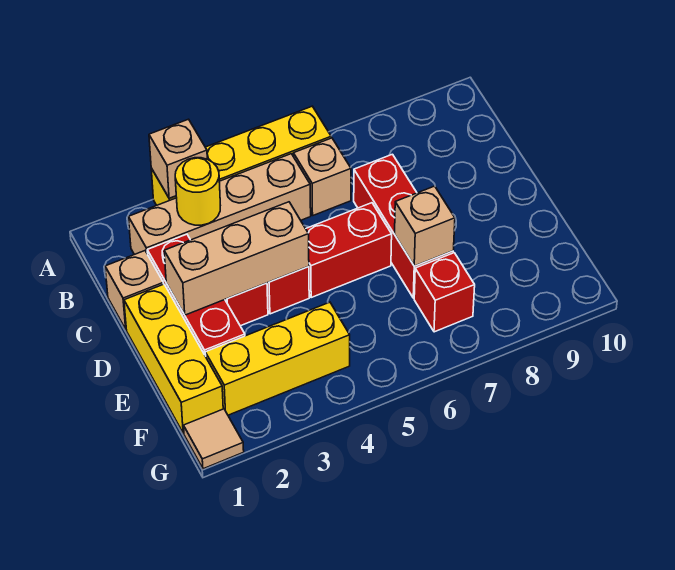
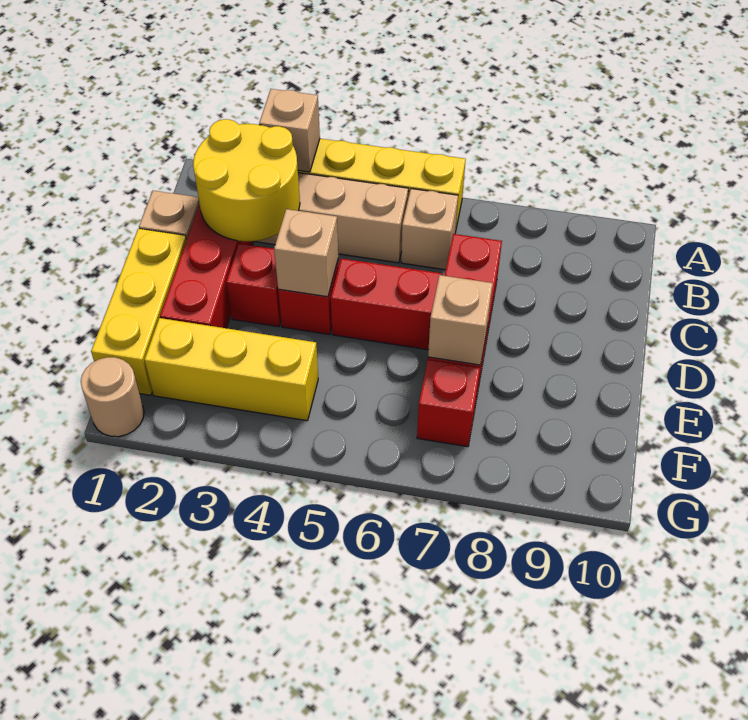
yellow round brick B3 level 2 -> yellow round brick B2:C3 level 2
tan brick D2:D4 level 2 -> tan brick D4 level 2
tan tile G1 level 1 -> tan round brick G1 level 1

